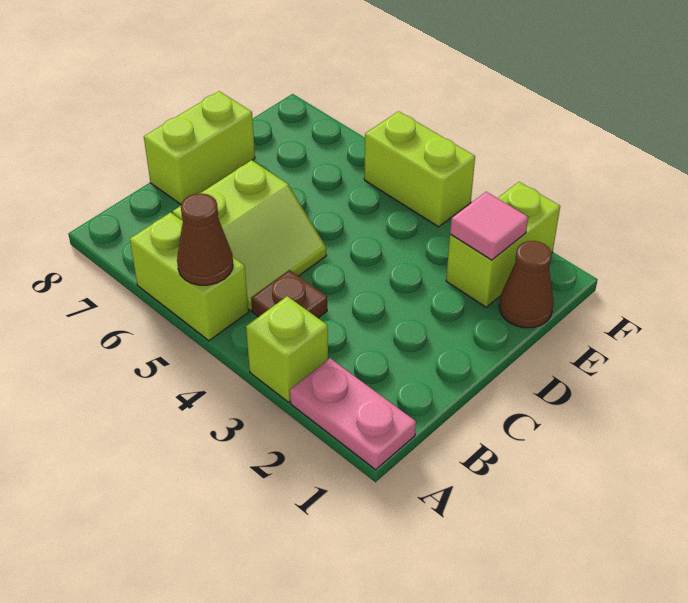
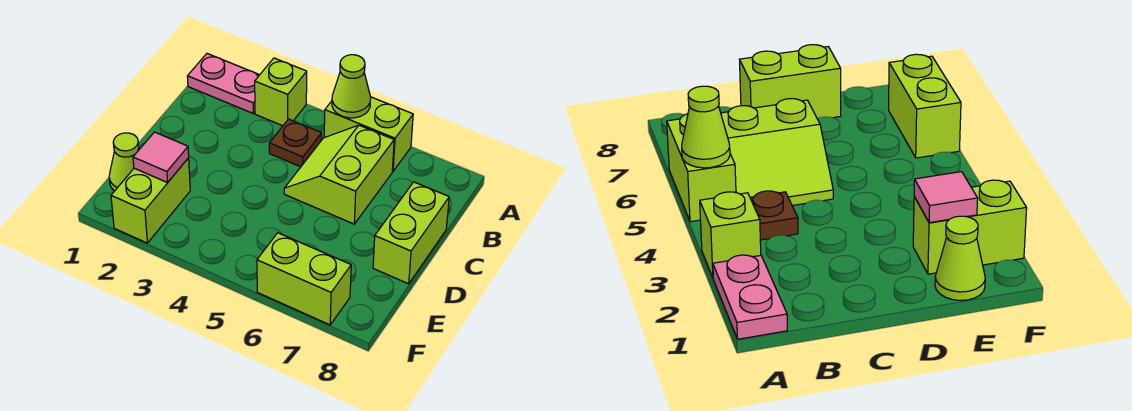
brown cone A5 level 2 -> lime cone A5 level 2
brown cone E1 level 1 -> lime cone E1 level 1
lime brick F4:F5 level 1 -> lime brick F6:F7 level 1

